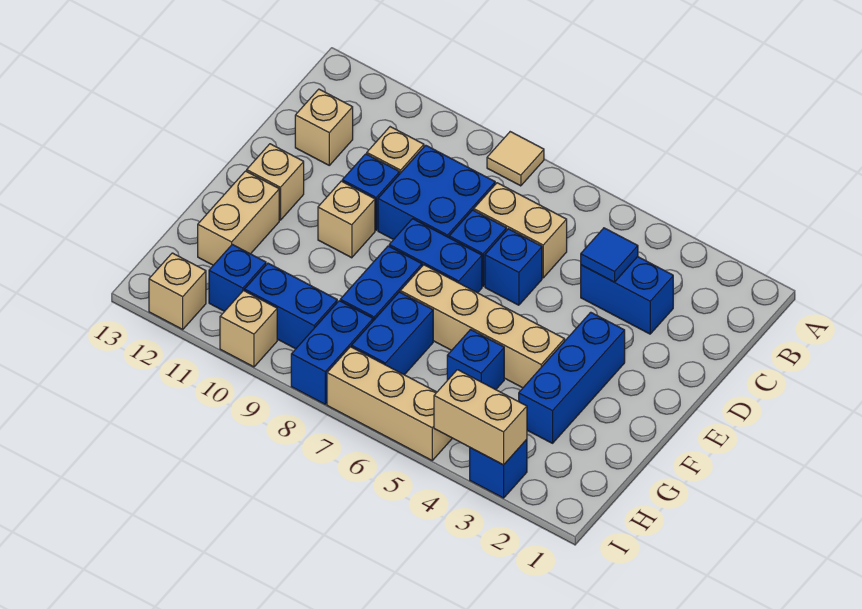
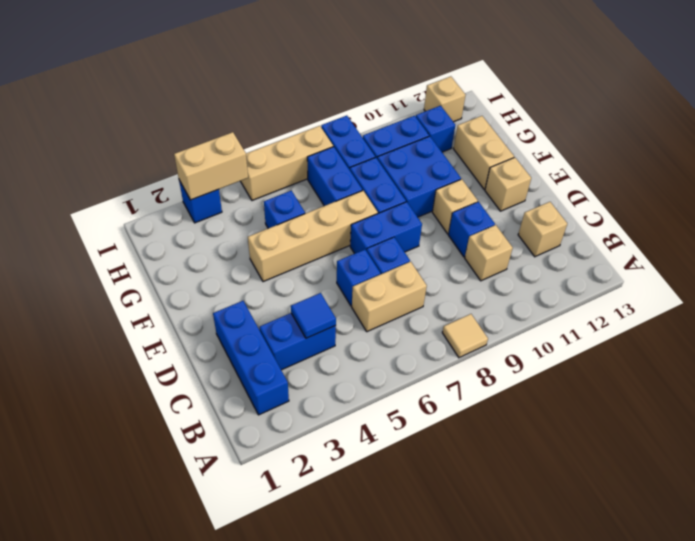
blue brick C8:D9 level 1 -> blue brick F9:G10 level 1
blue brick E3:G3 level 1 -> blue brick B2:D2 level 1
tan brick I10 level 1 -> none

